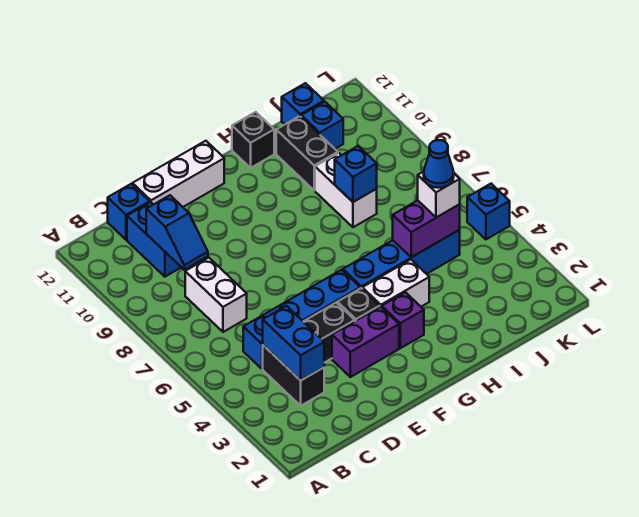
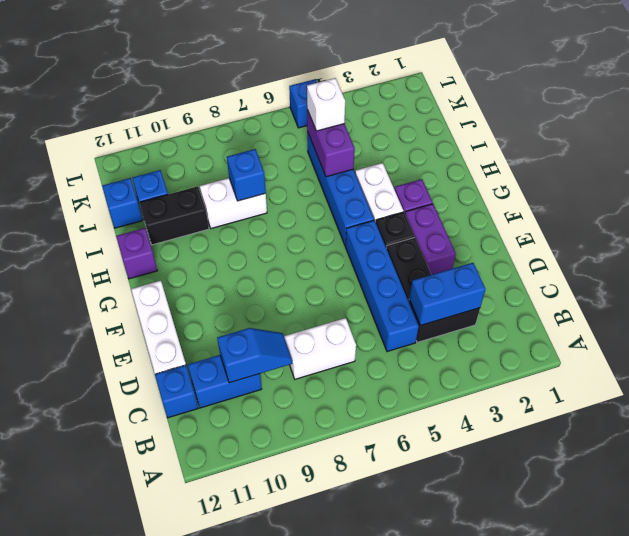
black brick H12 level 1 -> purple brick H12 level 1
blue cone J5 level 4 -> none

